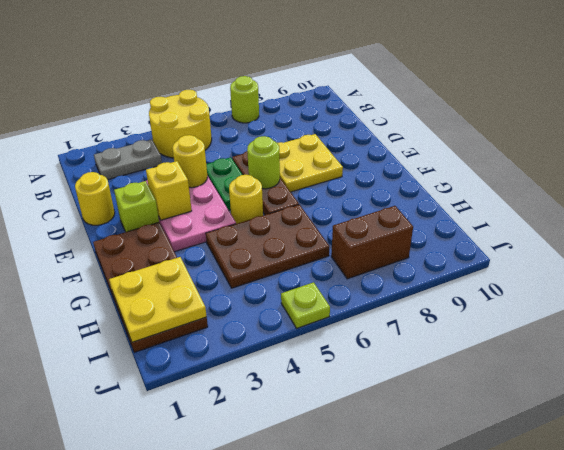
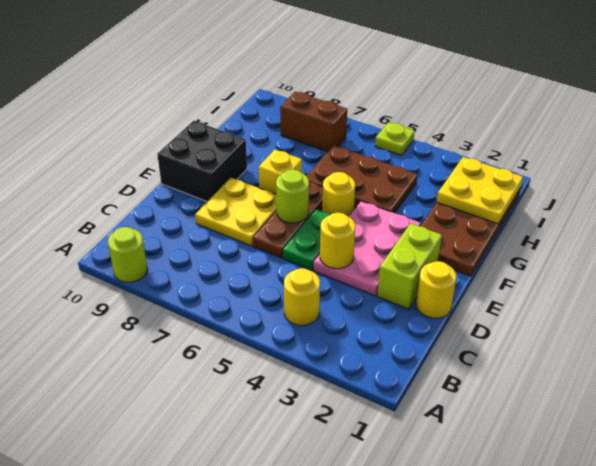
yellow round brick A4:B5 level 1 -> yellow round brick B4 level 1
lime round brick A7 level 1 -> lime round brick A9 level 1
grey plate B2:B3 level 1 -> none
lime brick E2 level 1 -> lime brick D2:E2 level 1
yellow brick E3 level 2 -> yellow brick F7 level 1
none -> black brick E9:F10 level 1

